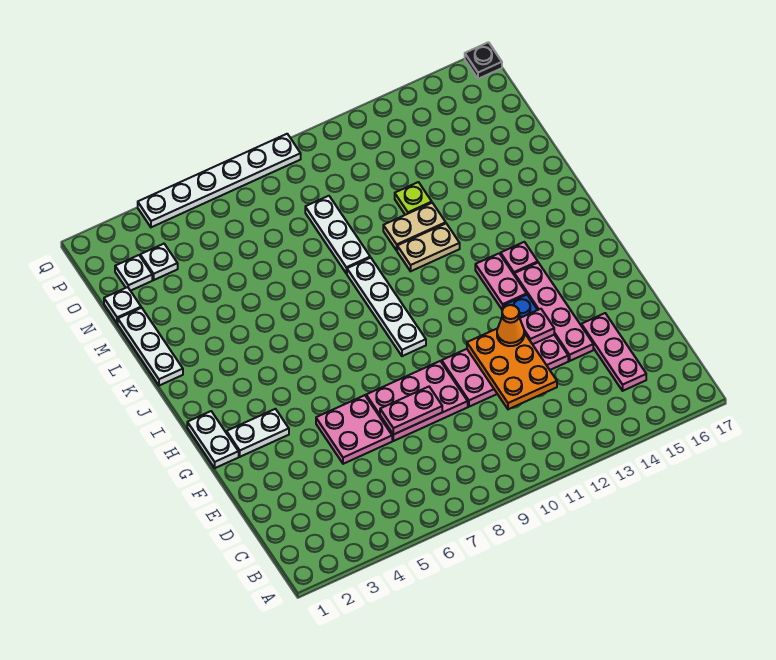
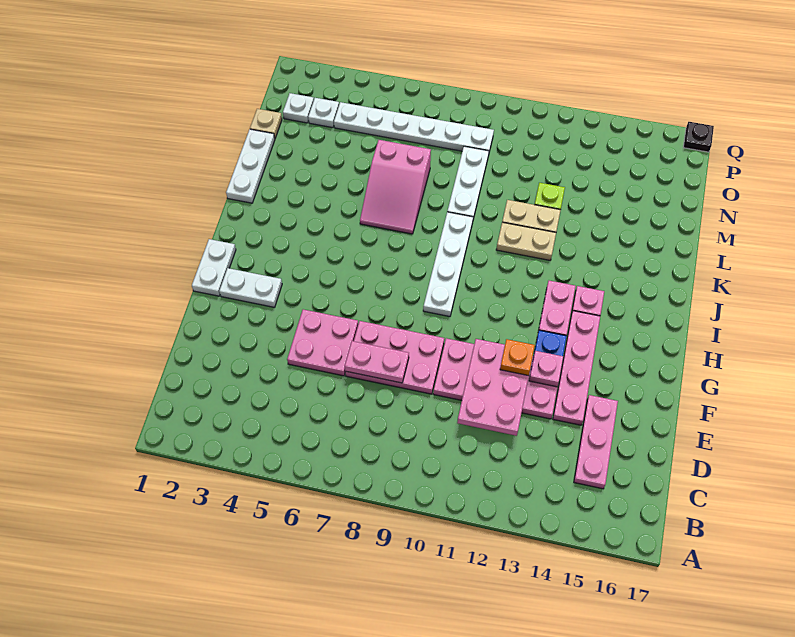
orange plate D11:F12 level 2 -> pink plate D11:F12 level 2
orange cone F12 level 3 -> orange plate F12 level 3
none -> pink slope K6:M7 level 1 top M
white plate N1 level 1 -> tan plate N1 level 1
white plate Q4:Q9 level 1 -> white plate O4:O9 level 1

